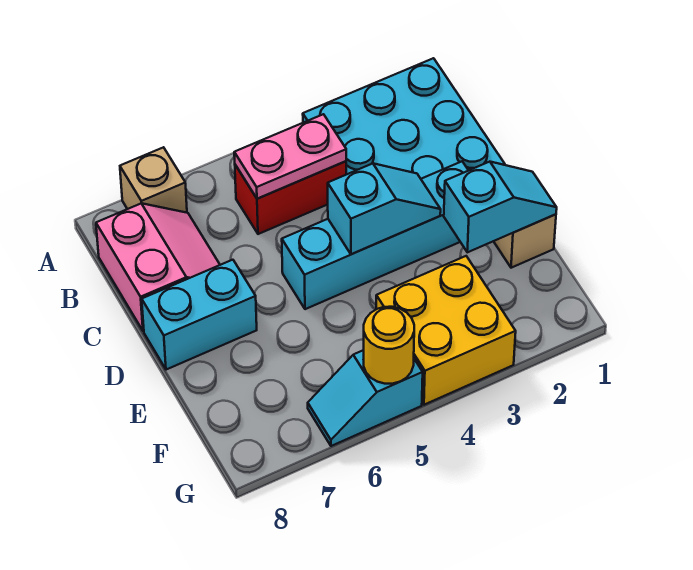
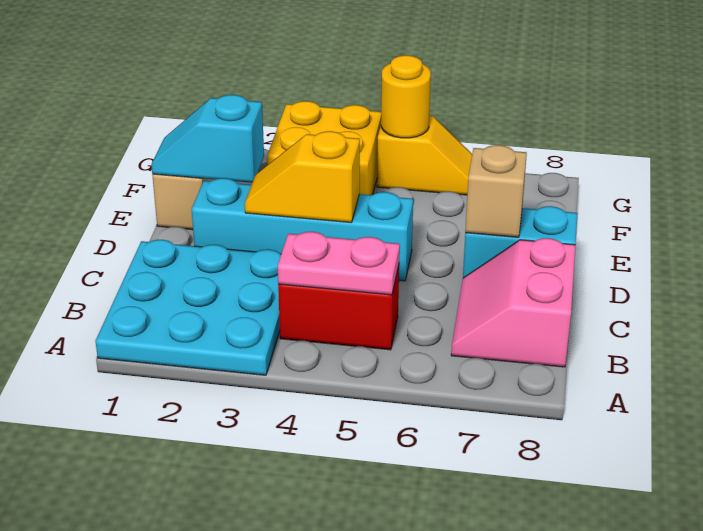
tan brick A7 level 1 -> tan brick D7 level 2
cyan slope D3:D4 level 2 top 4 -> yellow slope D3:D4 level 2 top 4
cyan slope G5:G6 level 1 top 5 -> yellow slope G5:G6 level 1 top 5

